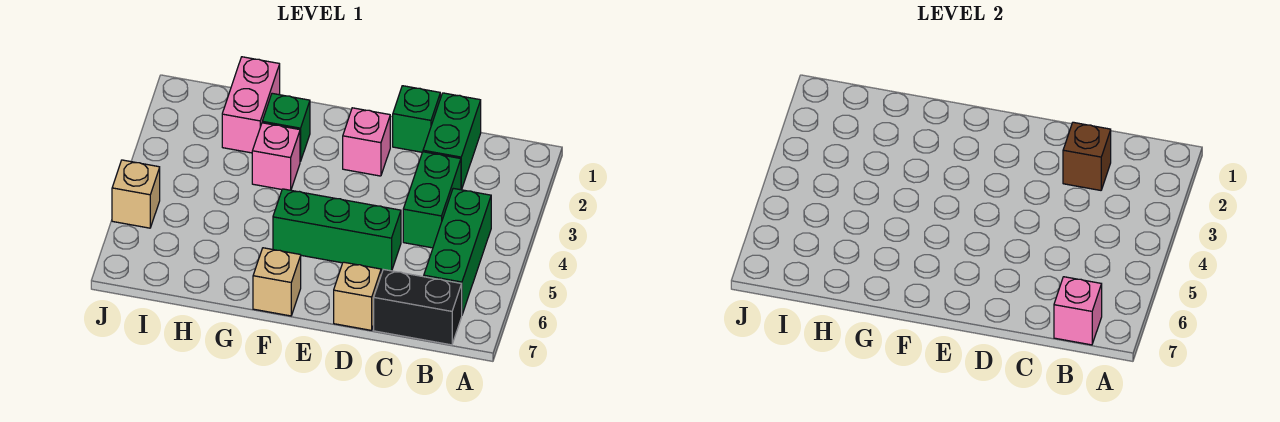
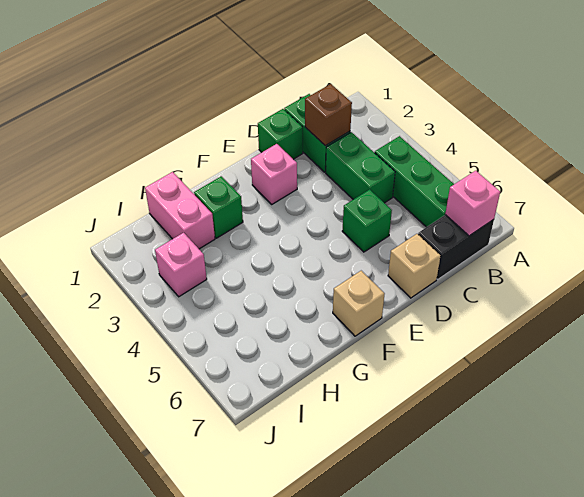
green brick D5:F5 level 1 -> green brick D5 level 1
pink brick G3 level 1 -> pink brick I3 level 1
tan brick J5 level 1 -> none

